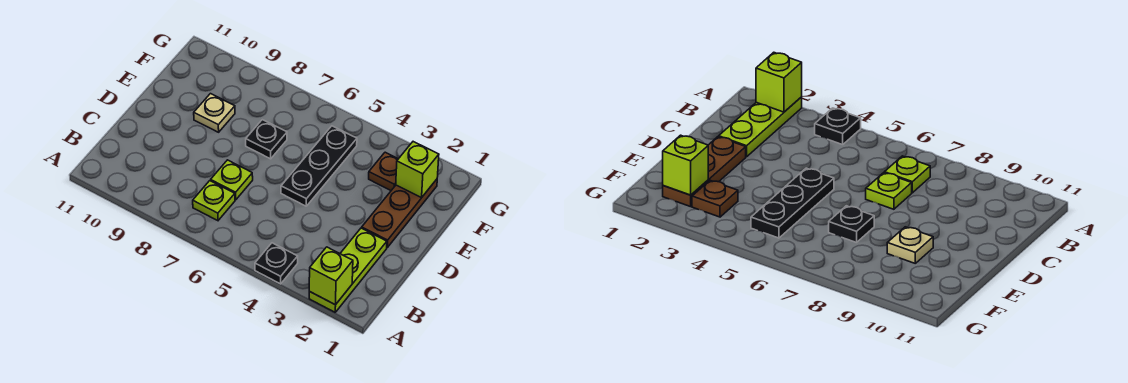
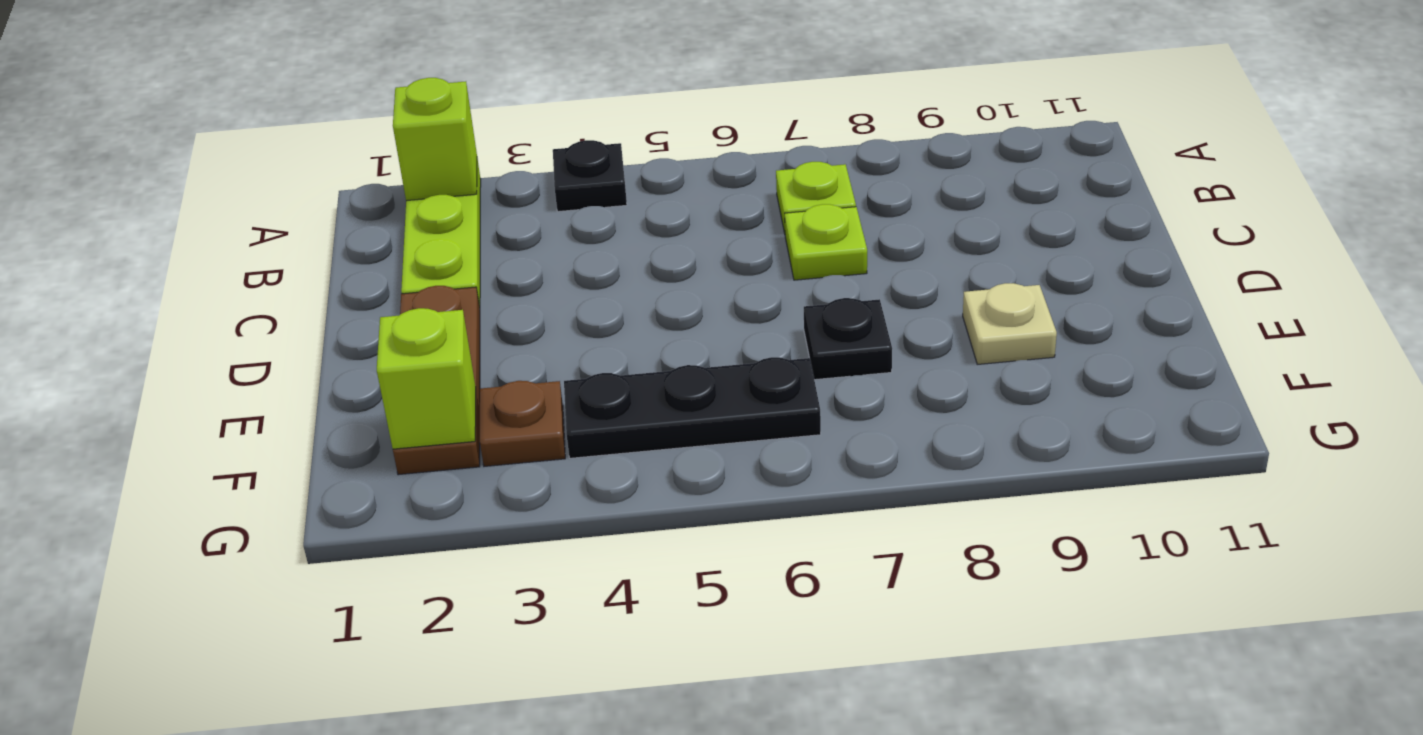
black plate D5:F5 level 1 -> black plate F4:F6 level 1

